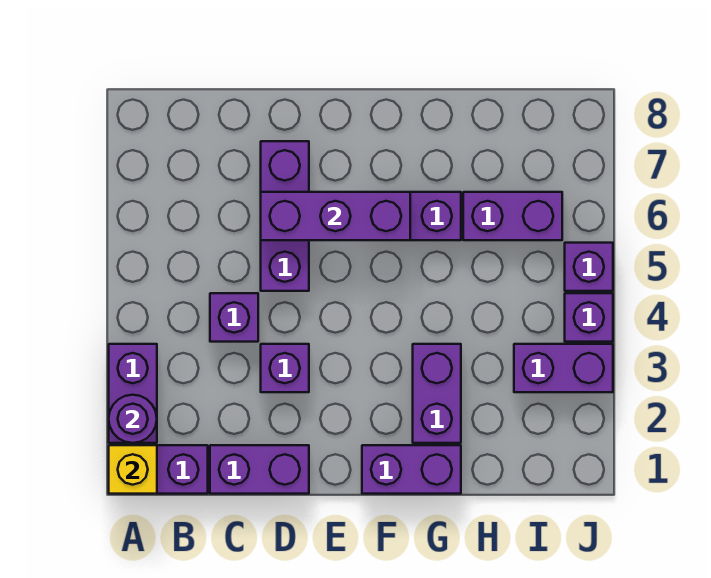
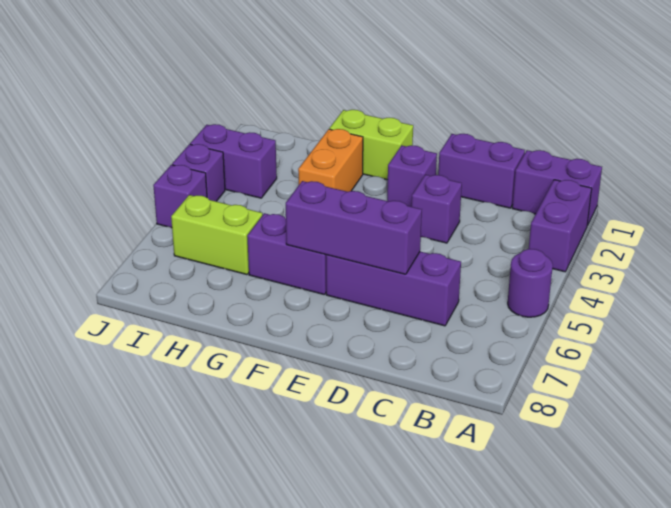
yellow brick A1 level 2 -> none
purple round brick A2 level 2 -> purple round brick A5 level 1
purple brick C4 level 1 -> purple brick E2 level 1
purple brick D5:D7 level 1 -> purple brick C6:E6 level 1
purple brick F1:G1 level 1 -> lime brick F1:G1 level 1
purple brick G2:G3 level 1 -> orange brick G2:G3 level 1
purple brick H6:I6 level 1 -> lime brick H6:I6 level 1

